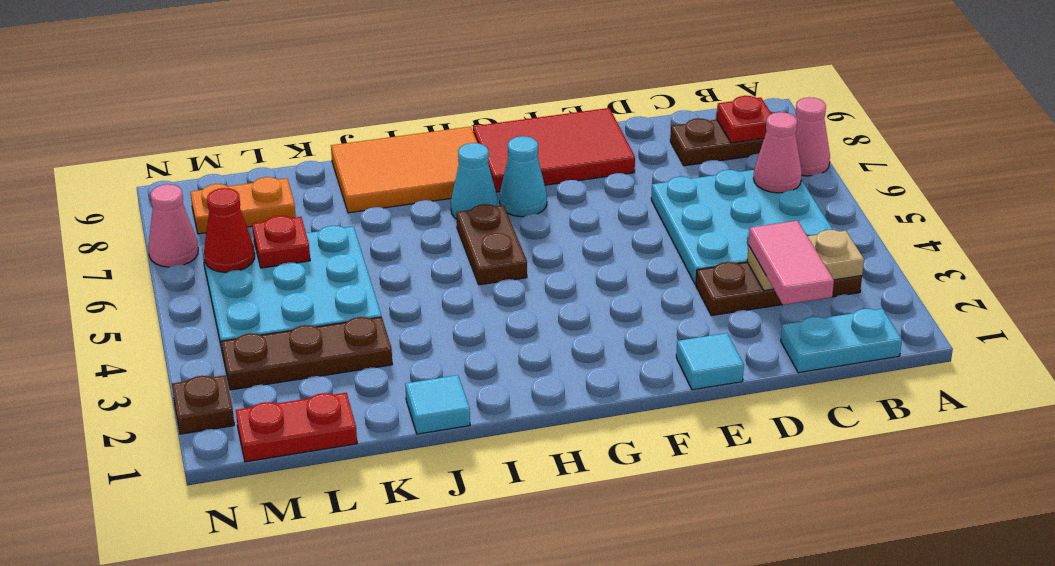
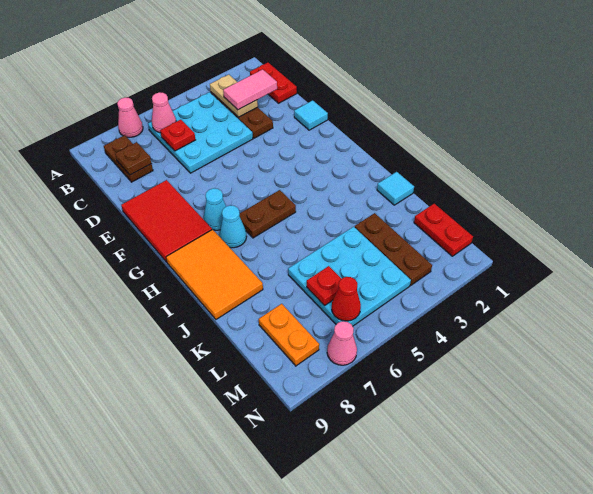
cyan plate B1:C1 level 1 -> red plate B1:C1 level 1
red plate B8 level 2 -> red plate C6 level 2
brown plate N2 level 1 -> brown plate C8 level 2

